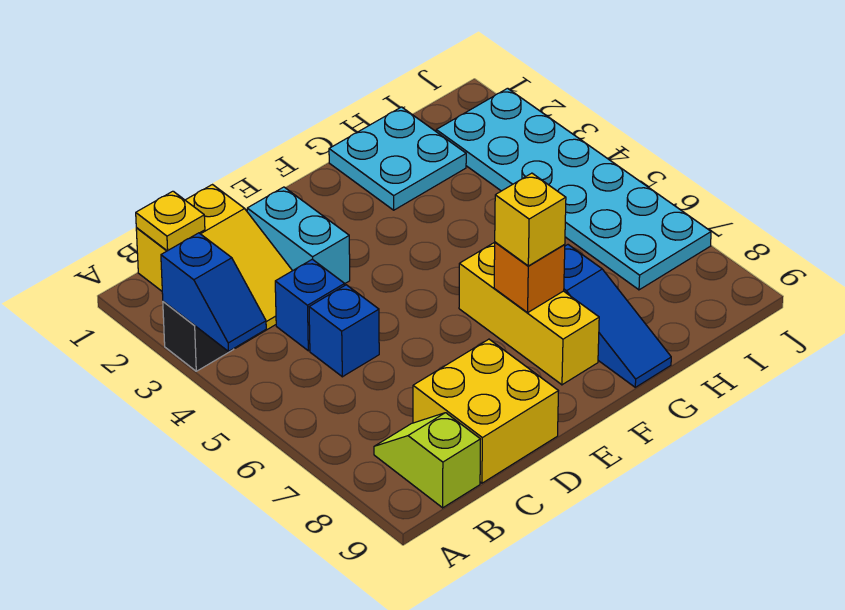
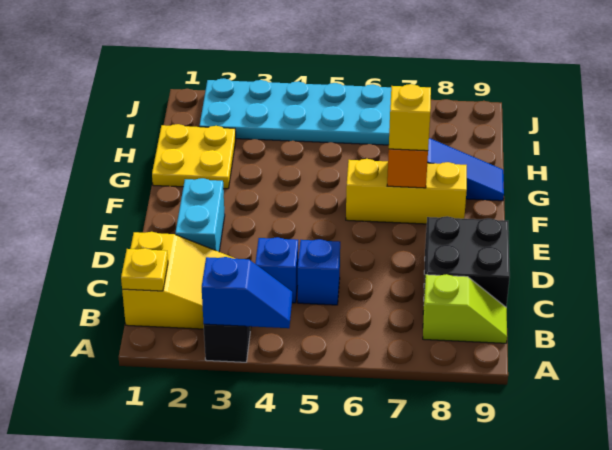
lime slope B8:B9 level 1 top 9 -> lime slope B8:B9 level 1 top 8
yellow brick C8:D9 level 1 -> black brick C8:D9 level 1
cyan brick D2:D3 level 1 -> cyan brick D2:E2 level 1
cyan plate G1:H2 level 1 -> yellow plate G1:H2 level 1

